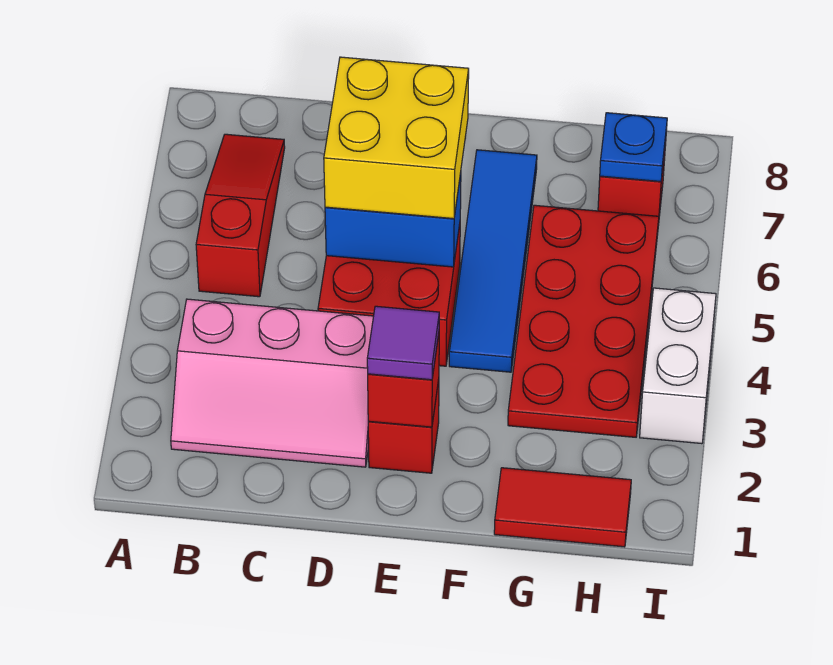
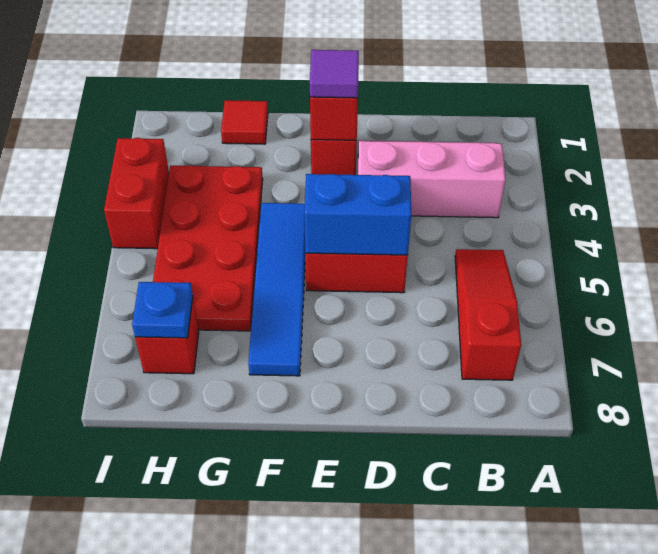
red slope B5:B7 level 1 top 5 -> red slope B5:B7 level 1 top 7
yellow brick D5:E6 level 3 -> none
red tile G1:H1 level 1 -> red tile G1 level 1
white brick I3:I4 level 1 -> red brick I3:I4 level 1

